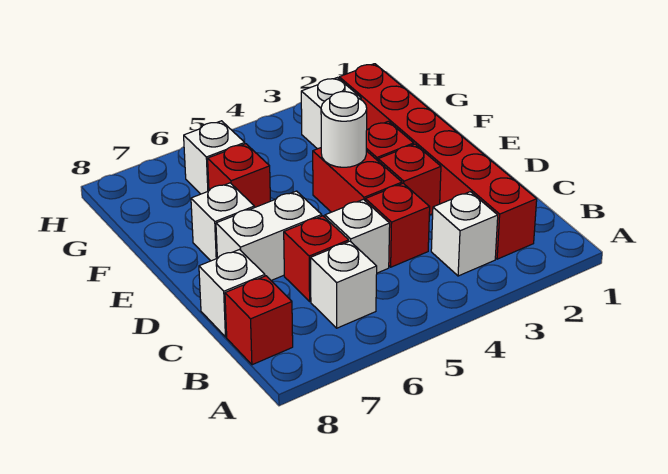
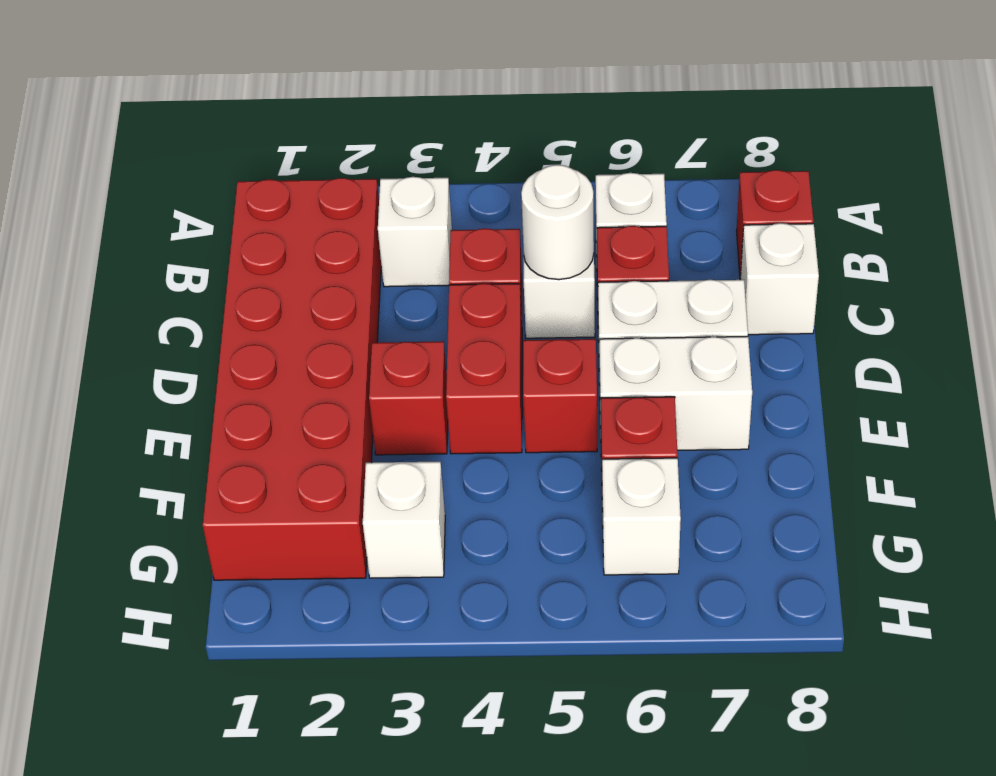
red brick B2:G2 level 1 -> red brick B1:G2 level 1
red brick D3 level 1 -> red brick E5 level 1
white round brick E4 level 2 -> white round brick C5 level 2
white brick E7 level 1 -> white brick E6:E7 level 1

